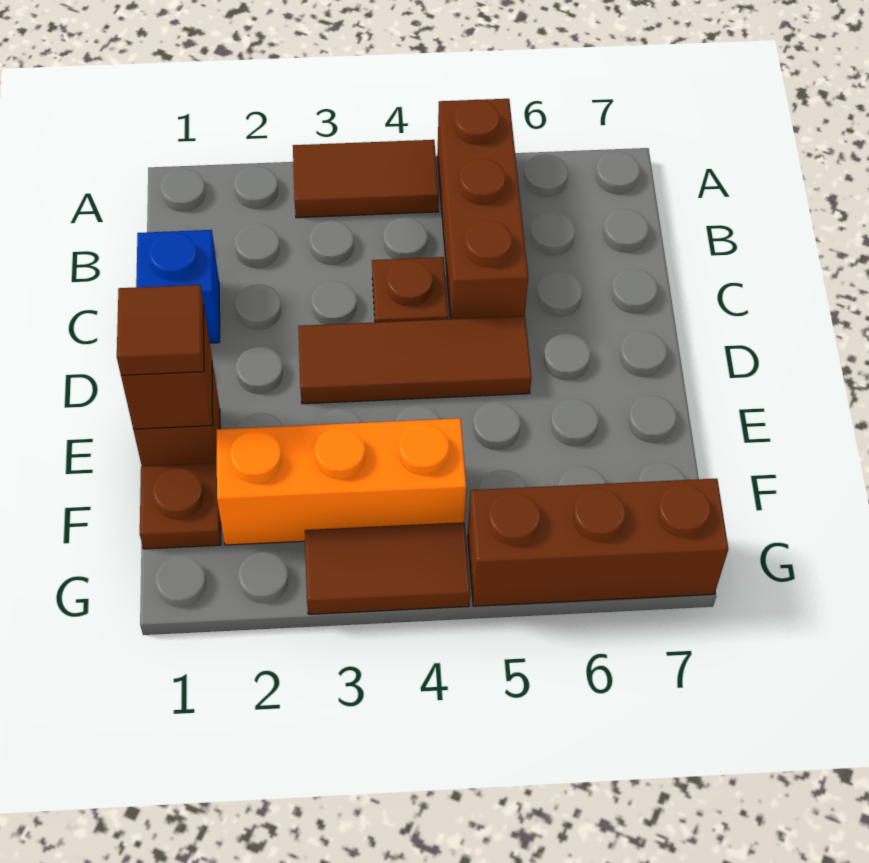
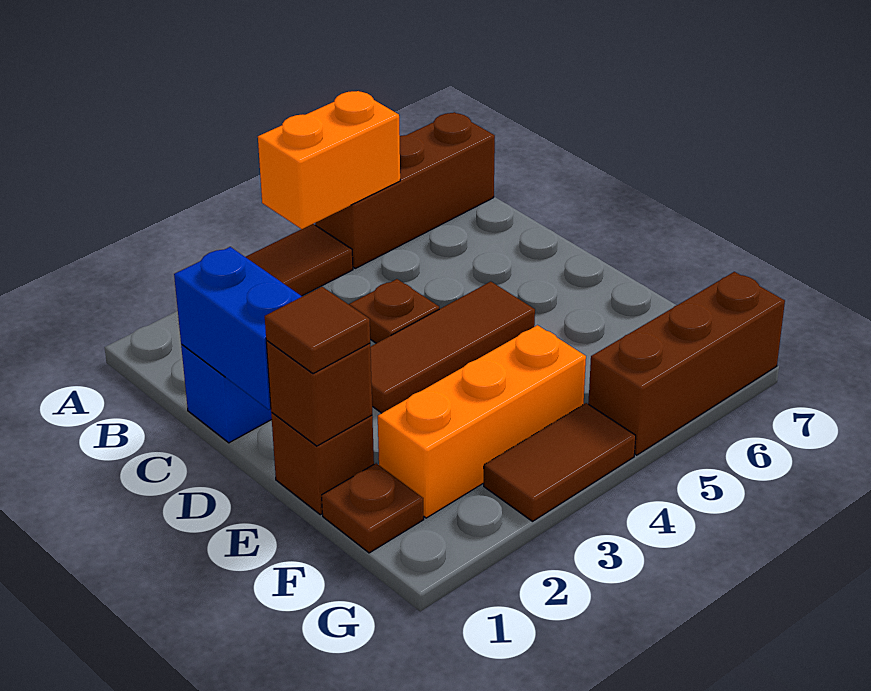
none -> orange brick A4:A5 level 2
brown brick A5:C5 level 1 -> brown brick A5:A7 level 1
none -> blue brick C1:D1 level 2

